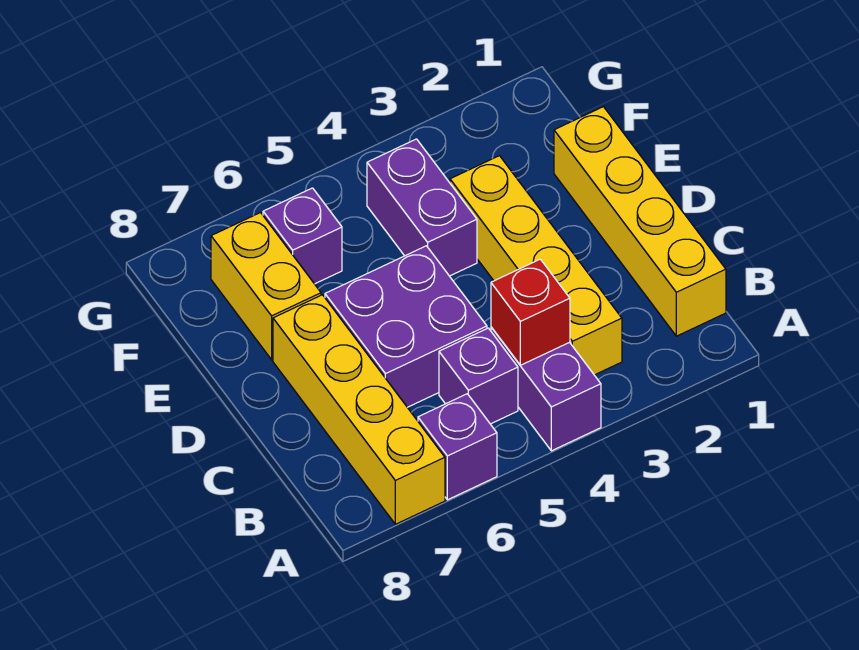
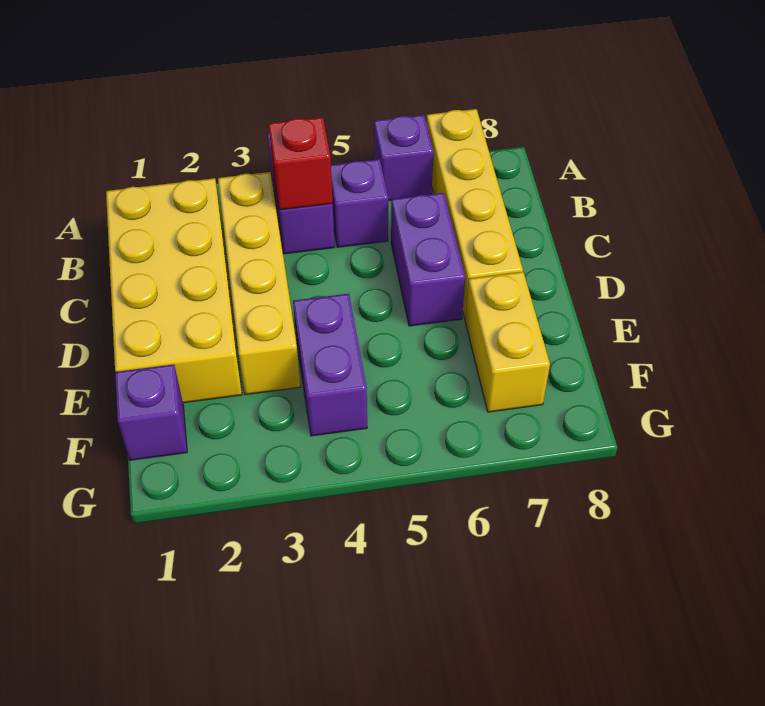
yellow brick B1:E1 level 1 -> yellow brick B1:E2 level 1
purple brick C5:D6 level 1 -> purple brick C6:D6 level 1
purple brick F6 level 1 -> purple brick F1 level 1

